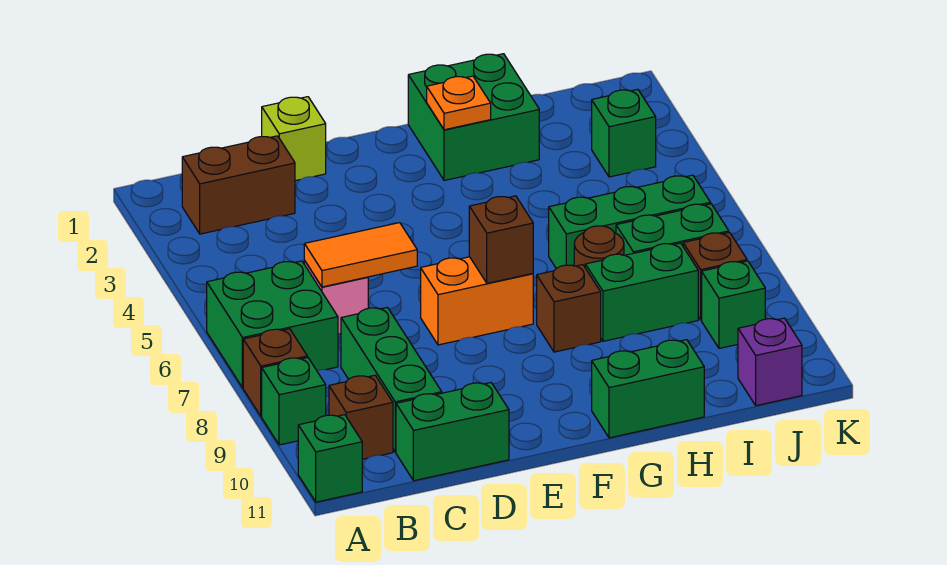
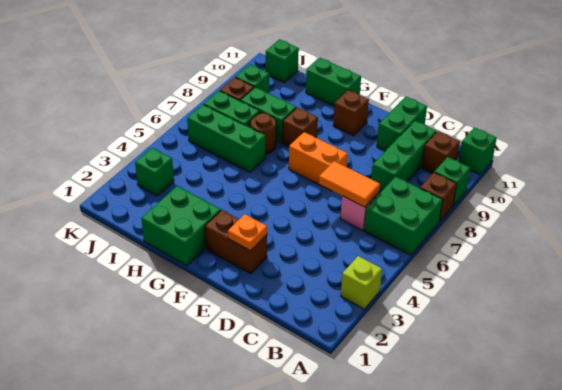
brown brick B2:C2 level 1 -> brown brick E2:F2 level 1
green brick C11:D11 level 1 -> green brick D10:D11 level 1
lime brick D1 level 1 -> lime brick A3 level 1
brown brick F7 level 2 -> brown brick F10 level 1
orange plate G2 level 2 -> orange plate E2 level 2
purple brick J11 level 1 -> green brick J11 level 1

